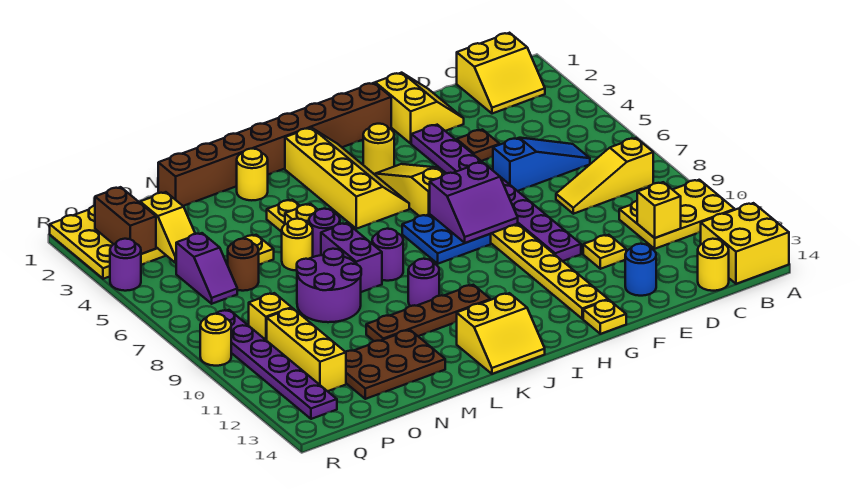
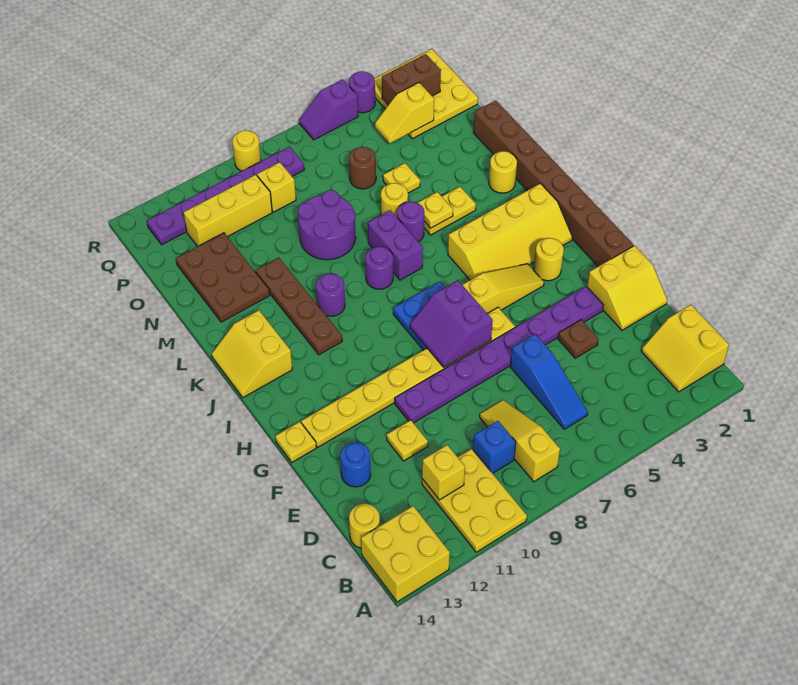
none -> blue brick C9 level 1
purple brick L7:L8 level 1 -> purple brick K7:L7 level 1
purple slope P5:P6 level 1 top 5 -> purple slope R5:R6 level 1 top 5

